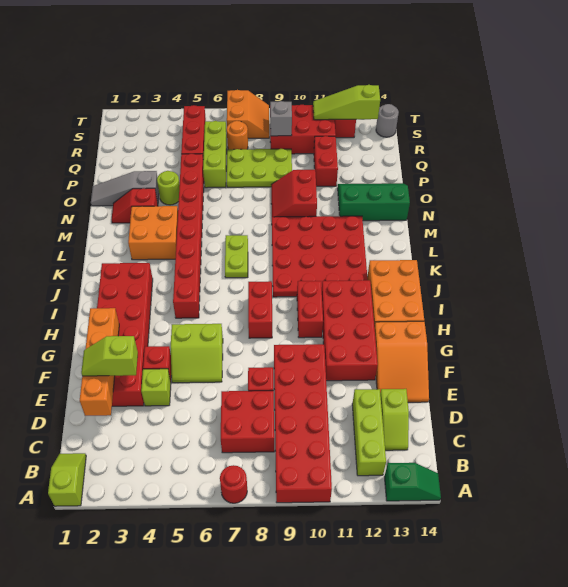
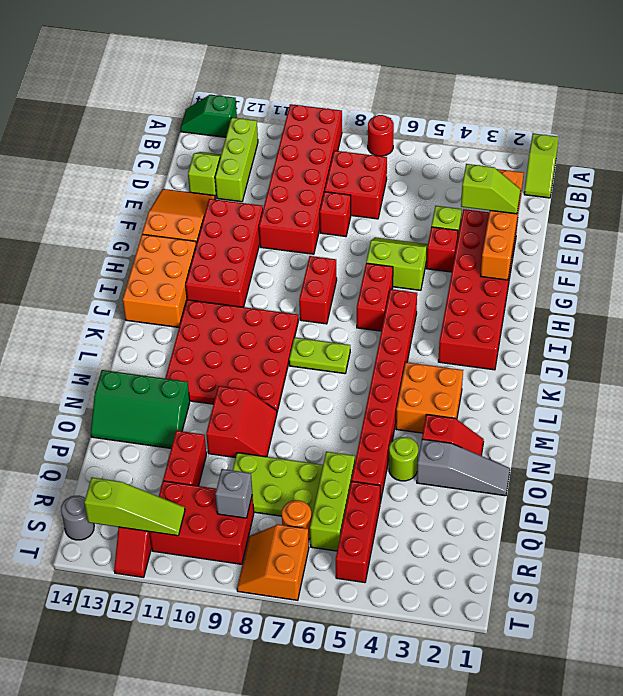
red brick H10:I10 level 1 -> red brick H6:I6 level 1
lime plate K7:L7 level 1 -> lime plate K7:K8 level 1

